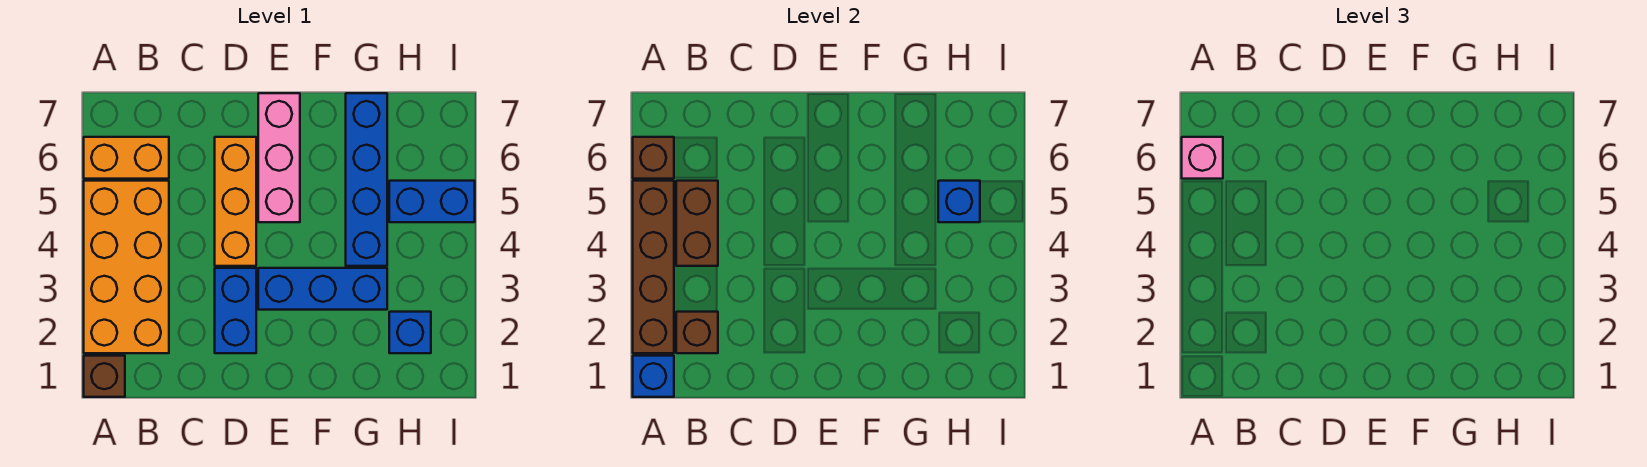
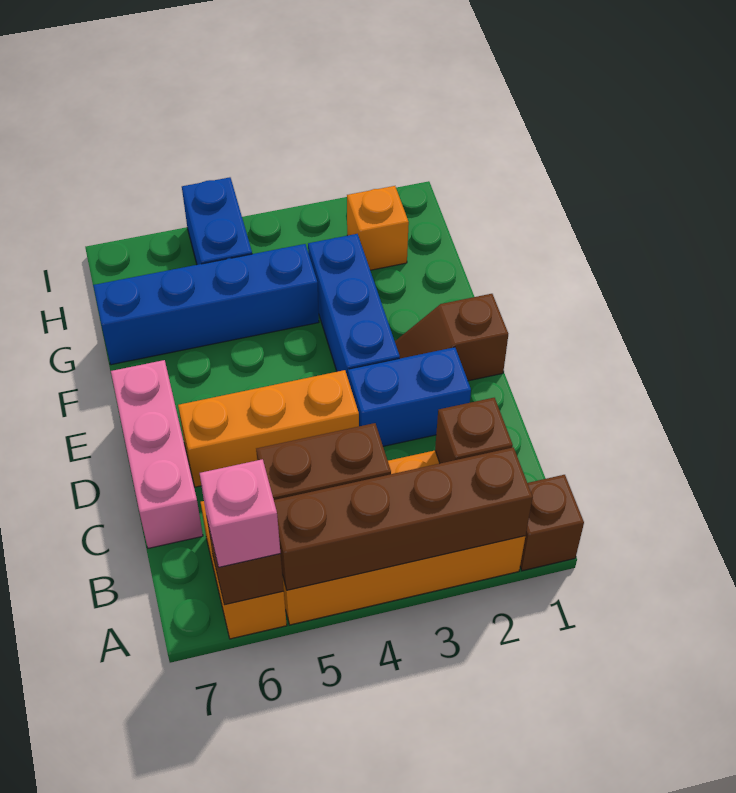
blue brick A1 level 2 -> none
none -> brown slope E1:E2 level 1 top 1
pink brick E5:E7 level 1 -> pink brick C7:E7 level 1
blue brick H2 level 1 -> orange brick H2 level 1
blue brick H5 level 2 -> none

